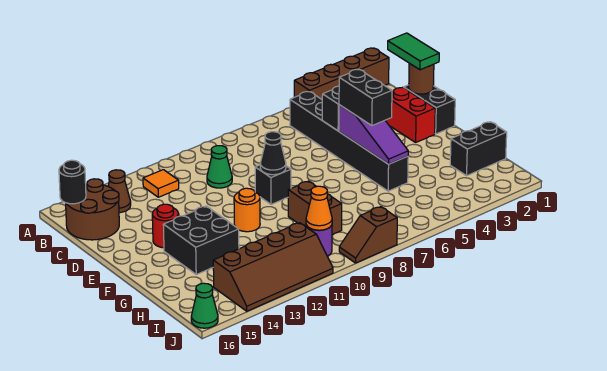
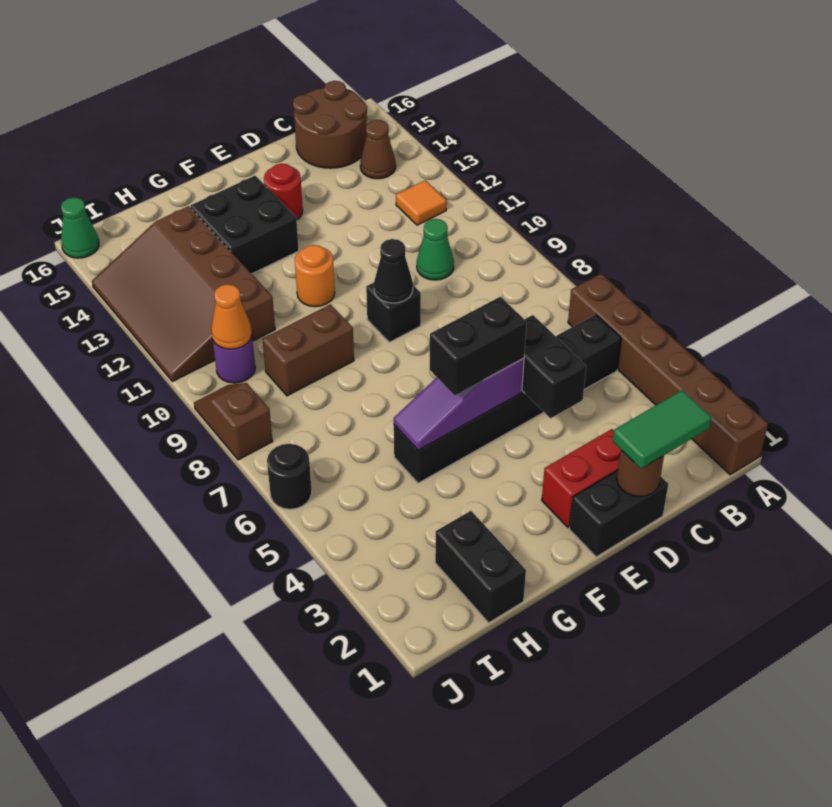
brown brick A1:A4 level 1 -> brown brick A1:A6 level 1
black round brick B16 level 2 -> black round brick J6 level 1
brown slope I11:J14 level 1 top I -> brown slope H11:J14 level 1 top H

